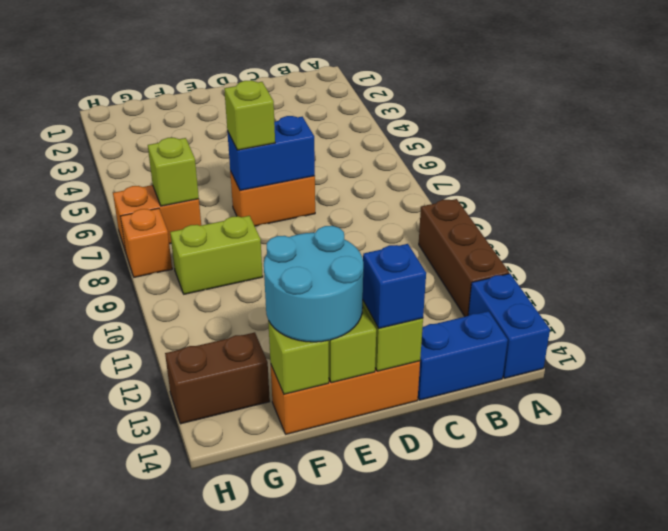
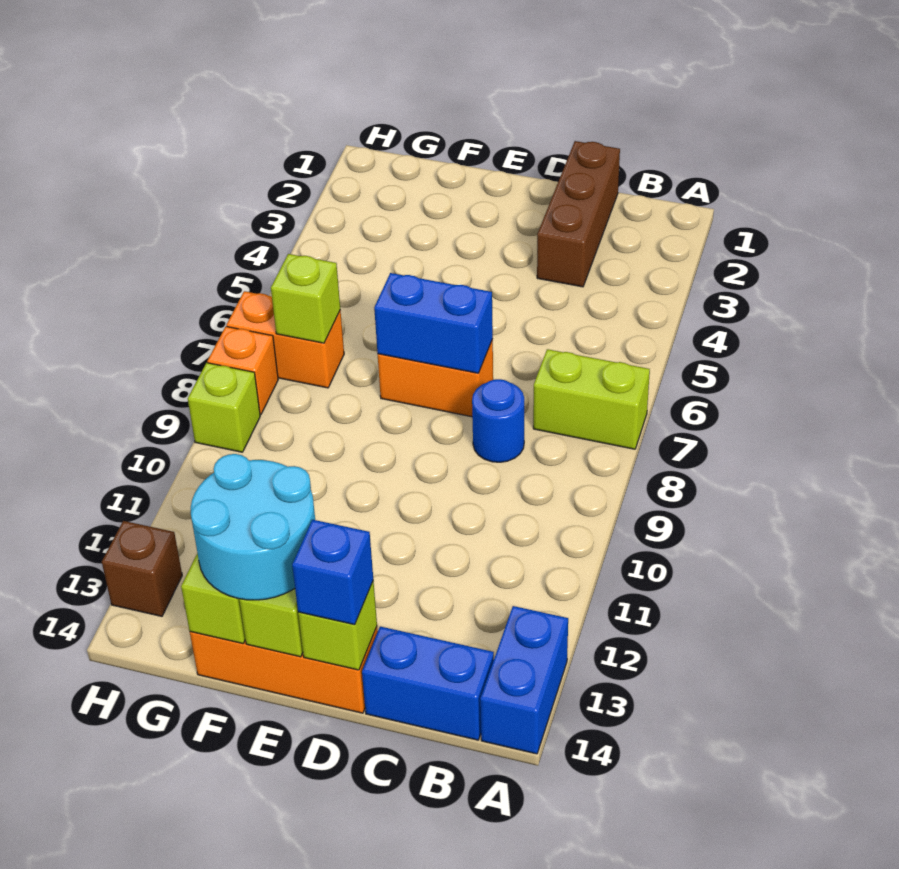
brown brick A10:A12 level 1 -> brown brick C1:C3 level 1
none -> blue round brick C8 level 1
lime brick E7 level 3 -> lime brick H9 level 1
lime brick F9:G9 level 1 -> lime brick A7:B7 level 1
brown brick G13:H13 level 1 -> brown brick H13 level 1

